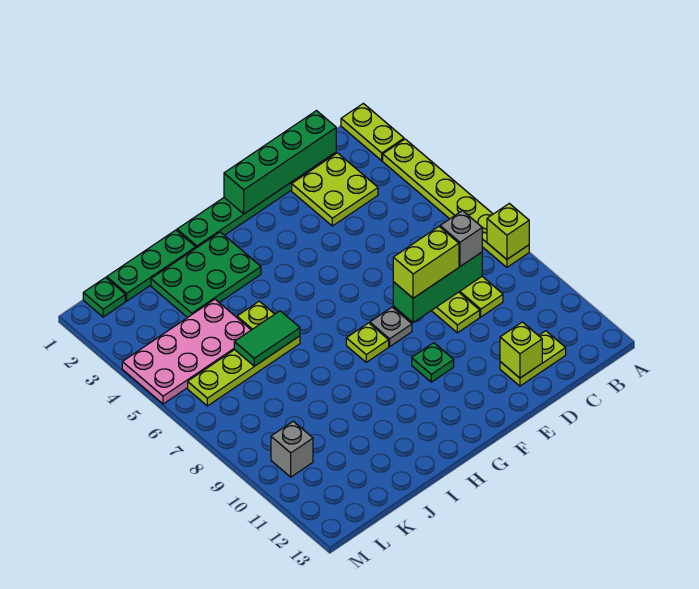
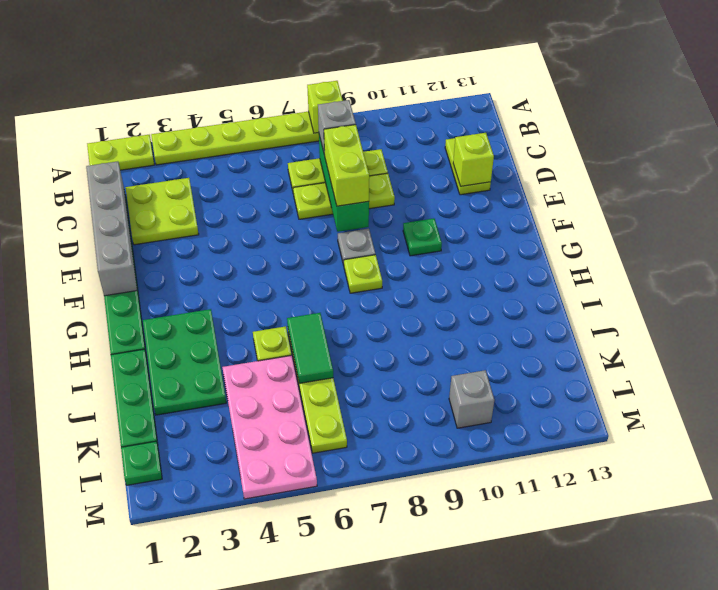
green brick C1:F1 level 2 -> grey brick C1:F1 level 2

